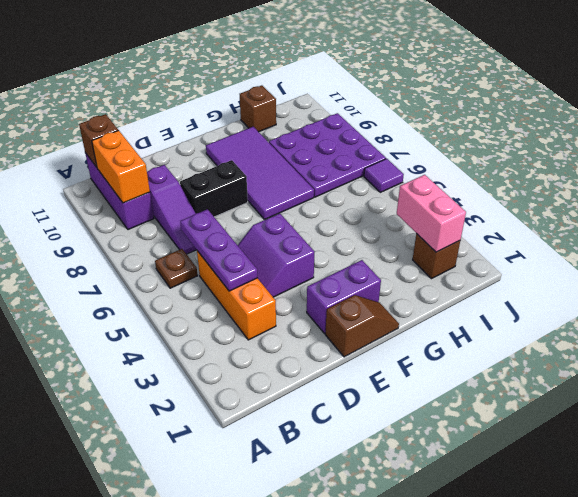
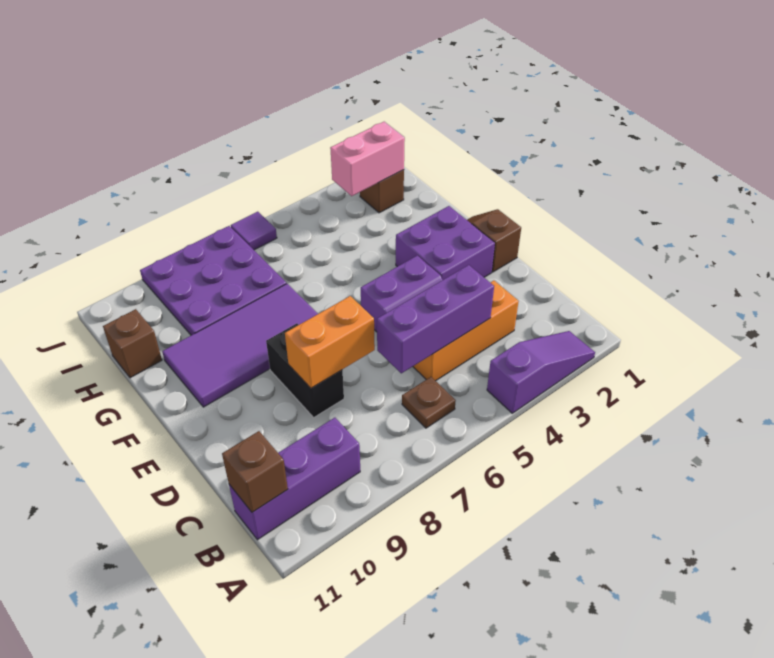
orange brick B9:B10 level 2 -> orange brick D7:D8 level 2
purple plate C4:C6 level 2 -> purple brick C4:C6 level 2
purple slope C7:C9 level 1 top 9 -> purple slope A2:A4 level 1 top 4
purple brick E2:F2 level 1 -> purple brick E2:F3 level 1

